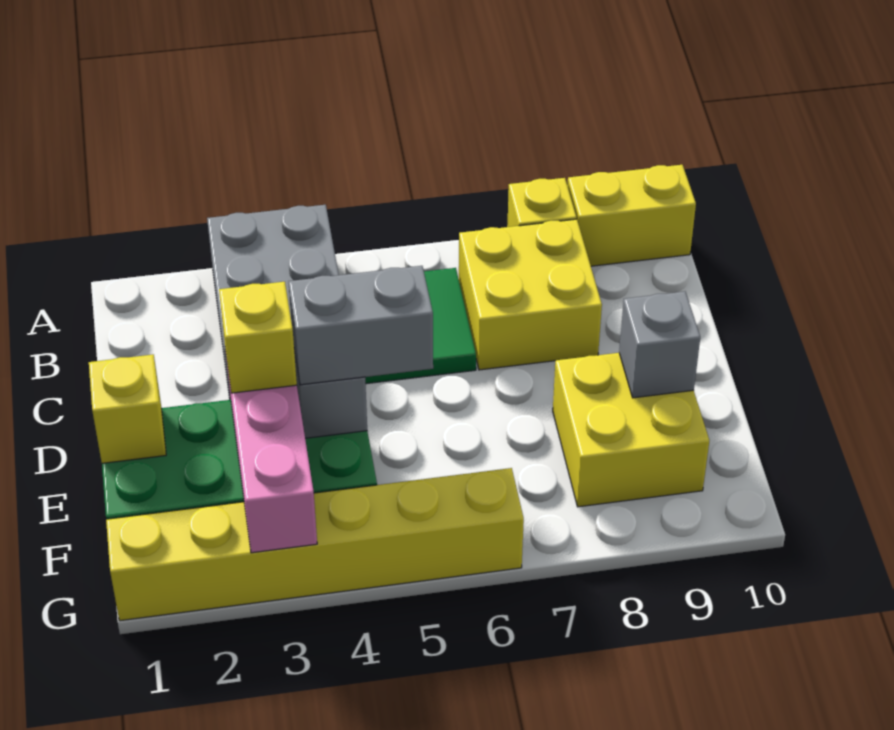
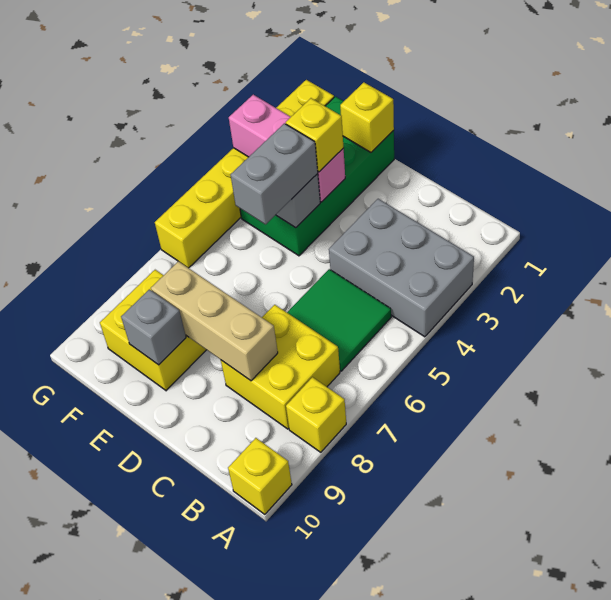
yellow brick A9:A10 level 1 -> yellow brick A10 level 1
none -> tan brick C8:E8 level 2

